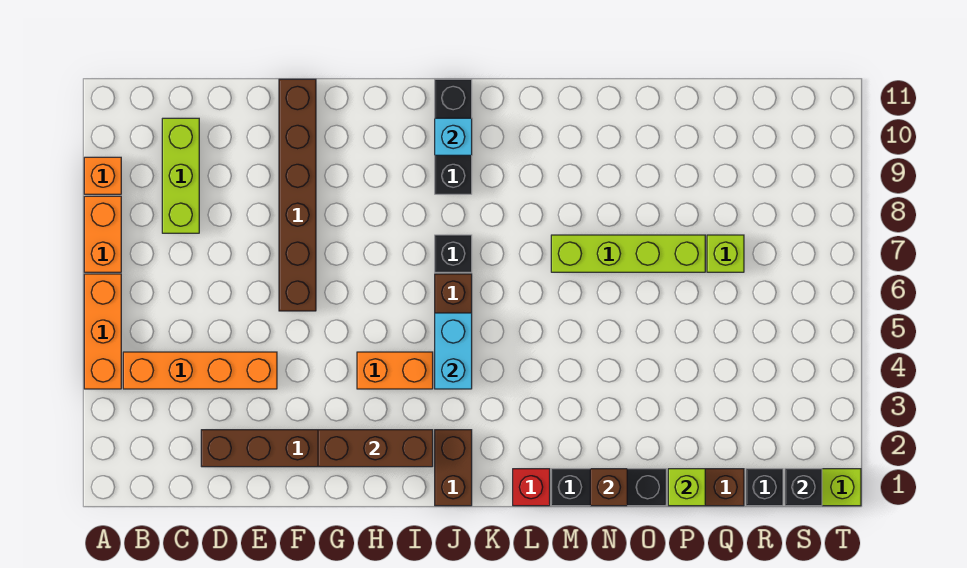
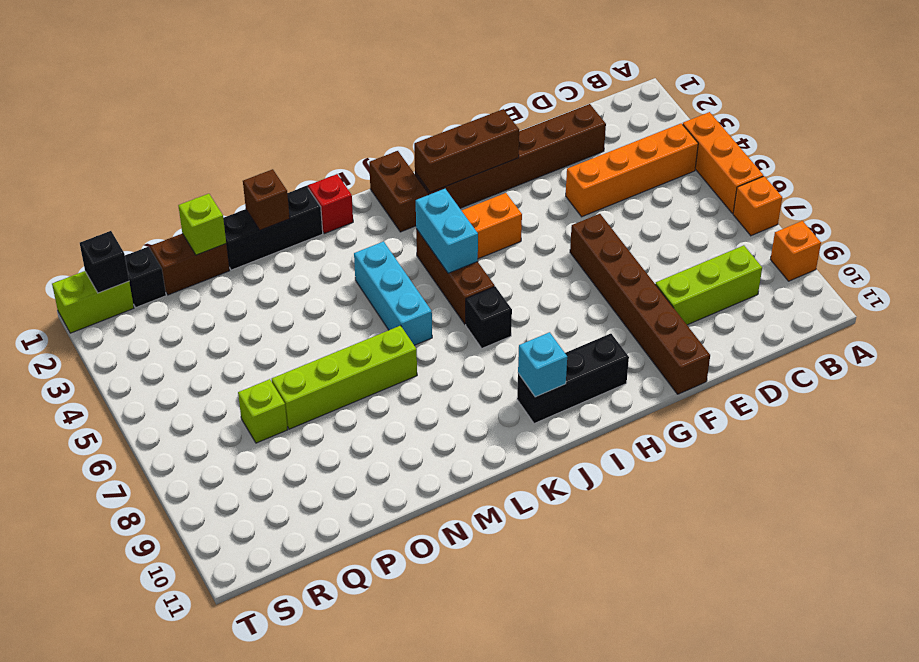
orange brick A7:A8 level 1 -> orange brick A7 level 1
lime brick C8:C10 level 1 -> lime brick C9:E9 level 1
black brick J9:J11 level 1 -> black brick H10:J10 level 1
none -> cyan brick L4:L6 level 1

